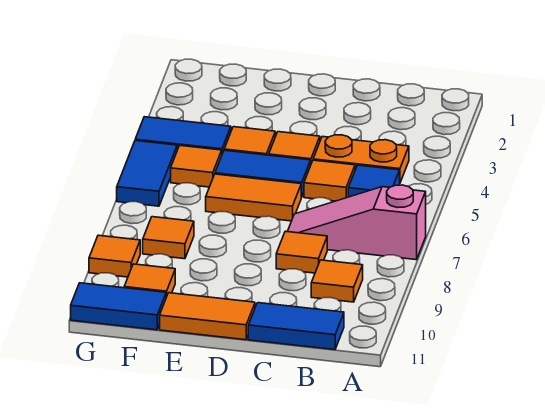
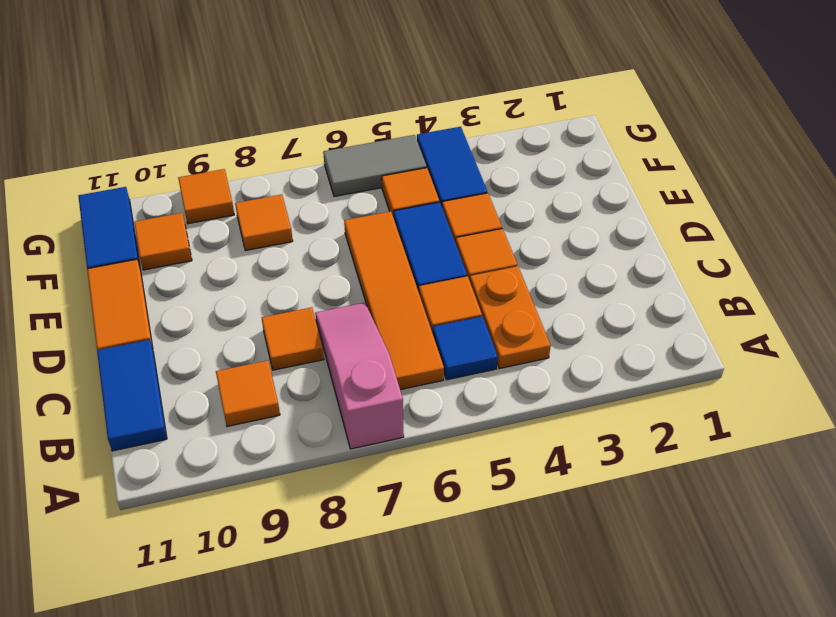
orange tile D6:E6 level 1 -> orange tile B6:E6 level 1
blue tile G5:G6 level 1 -> grey tile G5:G6 level 1

